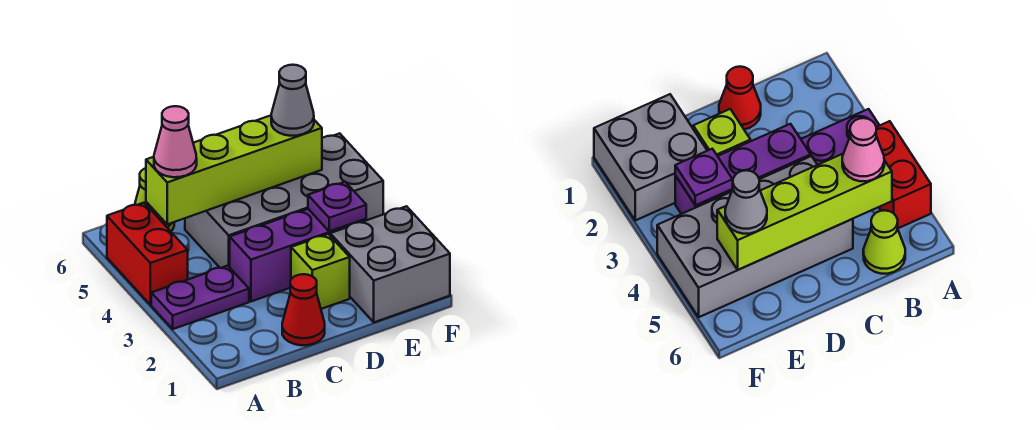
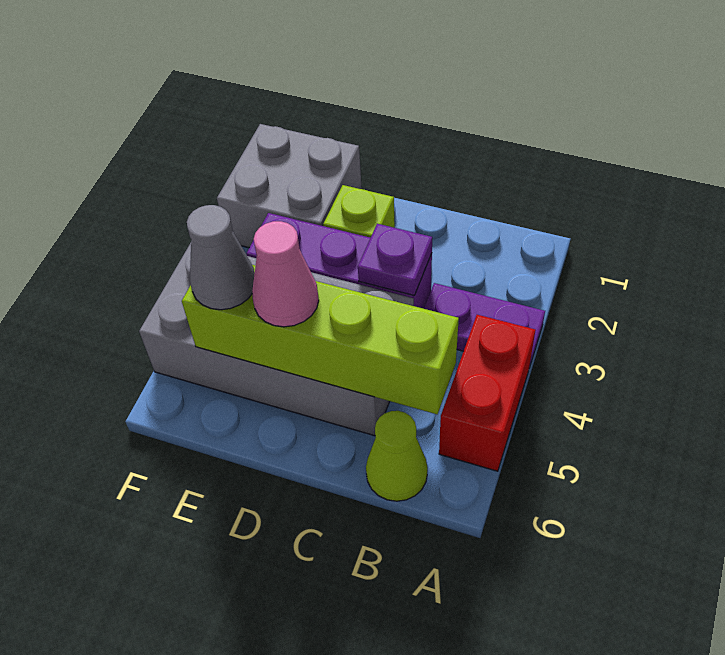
pink cone B5 level 3 -> pink cone D5 level 3
red cone C1 level 1 -> none
purple plate E3 level 2 -> purple plate C3 level 2

